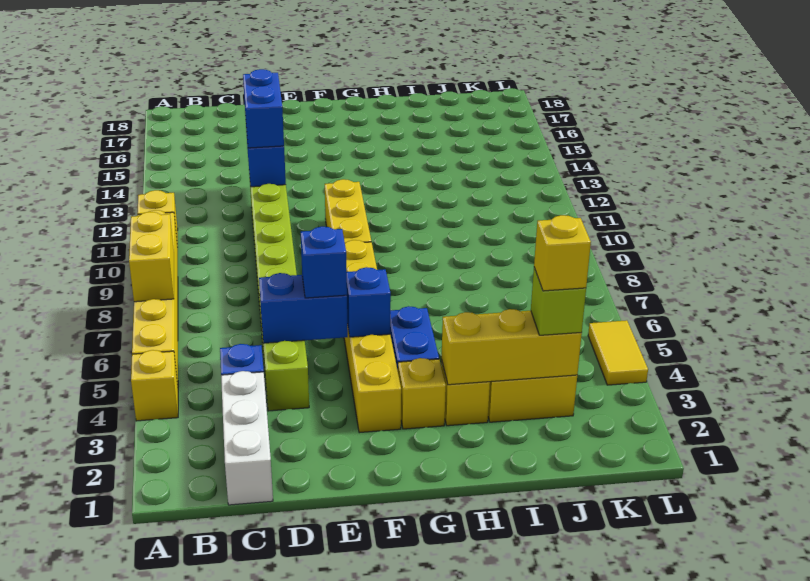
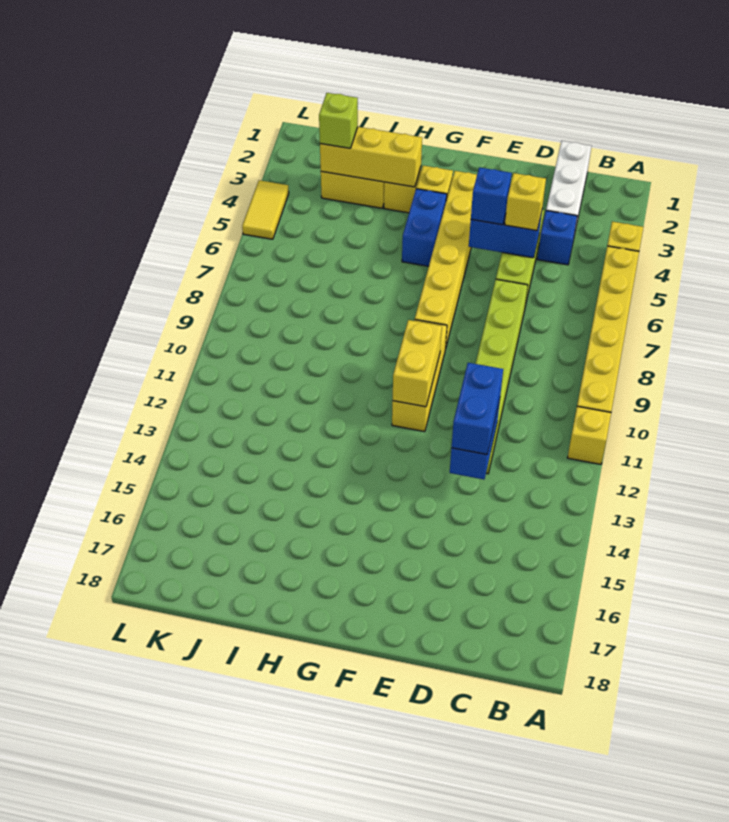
yellow brick A7:A8 level 2 -> yellow brick F10:F11 level 2
blue brick F5 level 2 -> none
yellow brick J3 level 4 -> yellow brick D5 level 3

